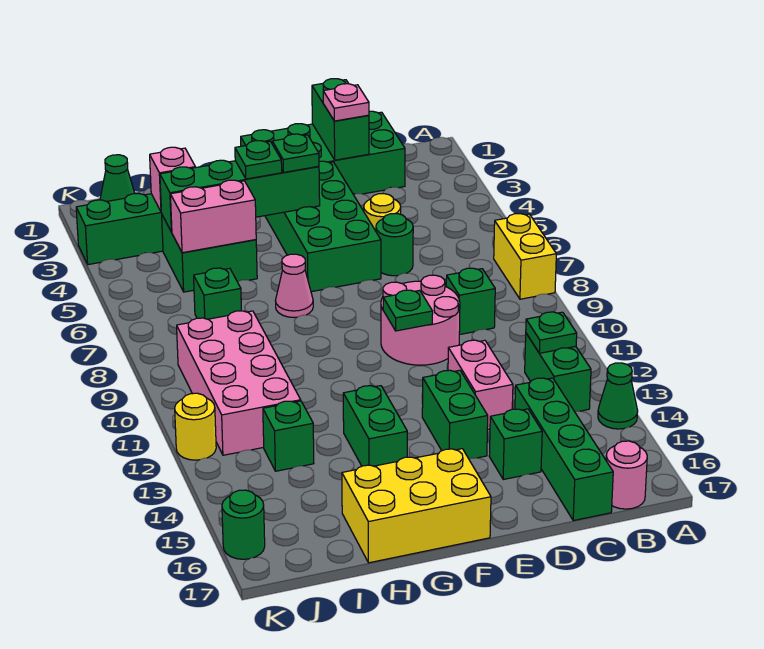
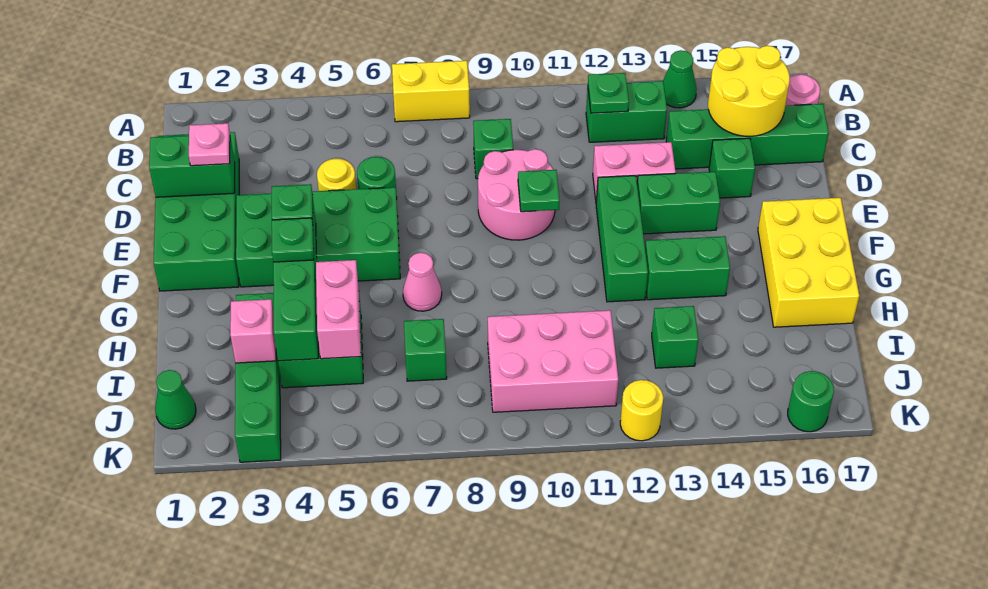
none -> yellow round brick B15:C16 level 2
none -> green brick E12:G12 level 1
pink brick I9:J12 level 1 -> pink brick I9:J11 level 1

